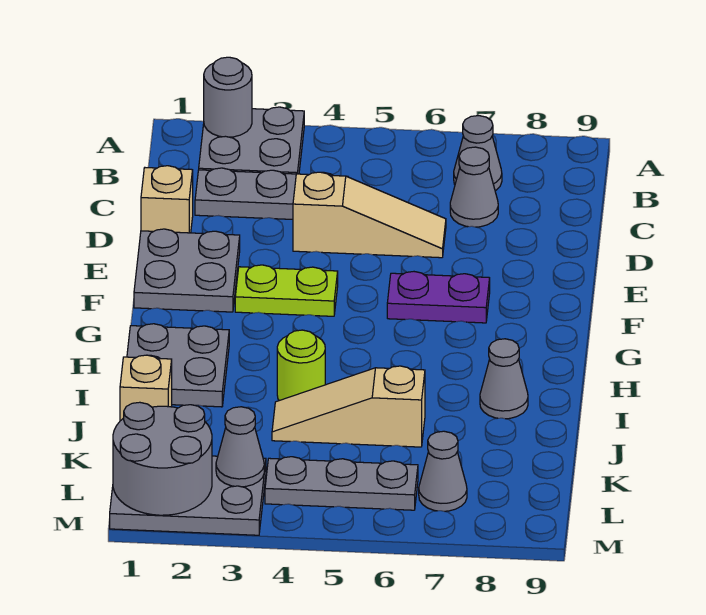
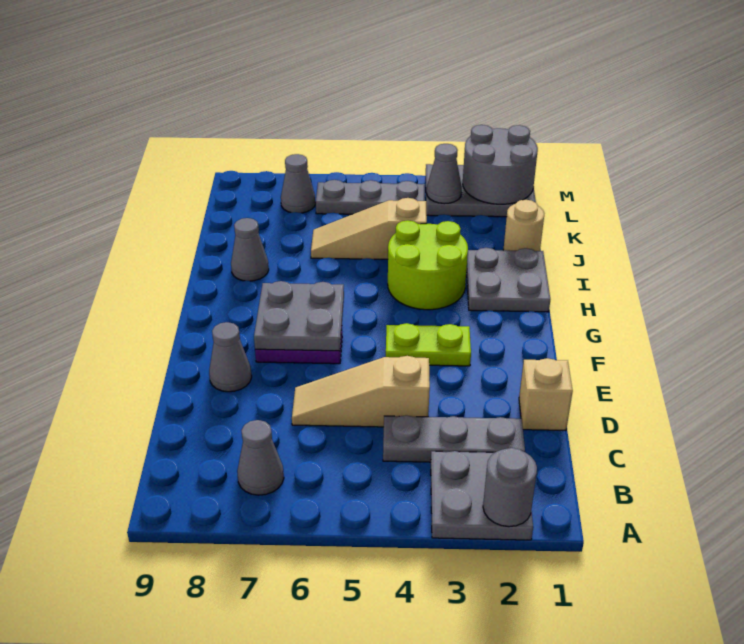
grey cone C7 level 1 -> grey cone E8 level 1
grey plate E1:F2 level 1 -> grey plate F6:G7 level 2
lime round brick I4 level 1 -> lime round brick H3:I4 level 1
tan brick J1 level 1 -> tan round brick J1 level 1
tan slope J4:J6 level 1 top 6 -> tan slope J4:J6 level 1 top 4

